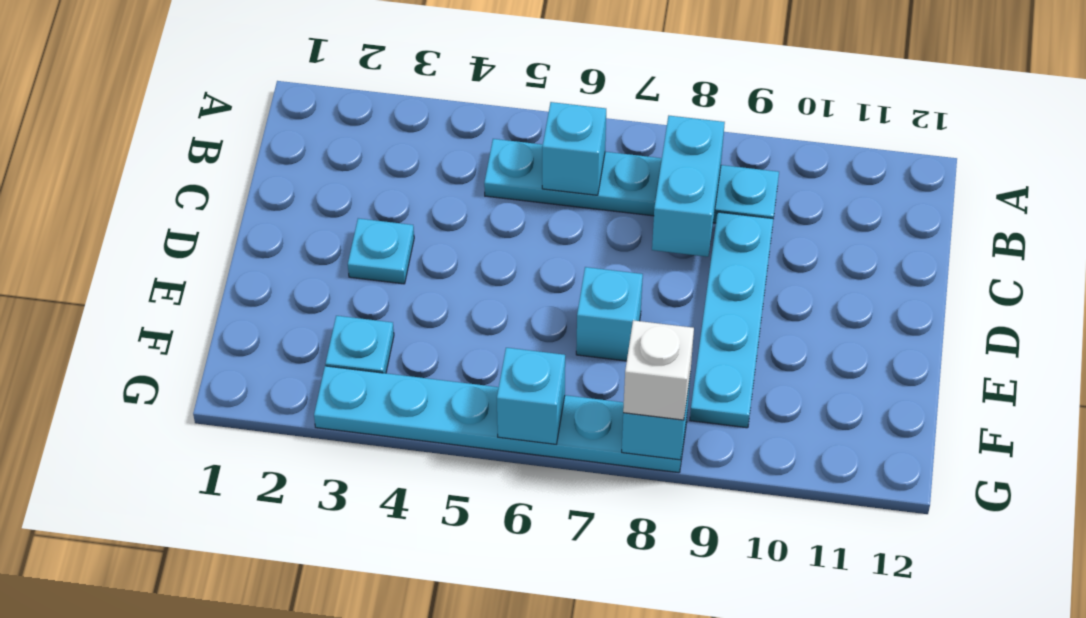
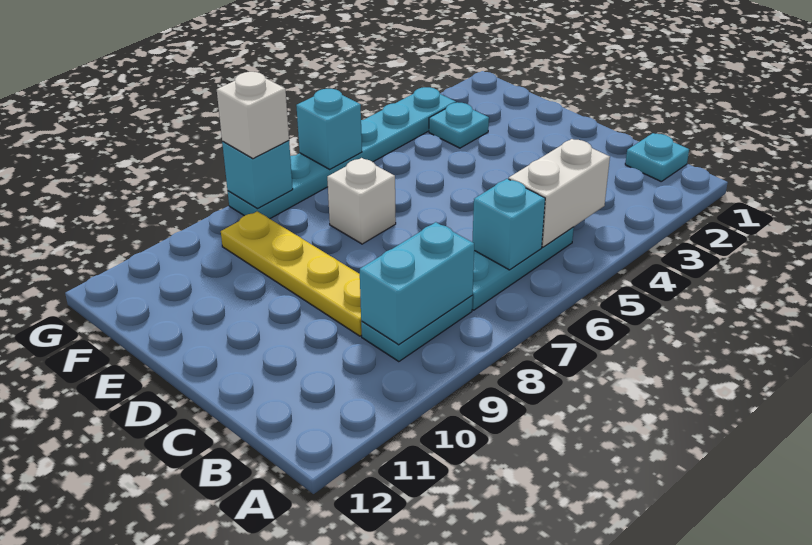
none -> white brick B4:B5 level 2
cyan brick B8:C8 level 2 -> cyan brick B8:B9 level 2
cyan plate C9:F9 level 1 -> yellow plate C9:F9 level 1
cyan plate D3 level 1 -> cyan plate B1 level 1
cyan brick E7 level 1 -> white brick E7 level 1

